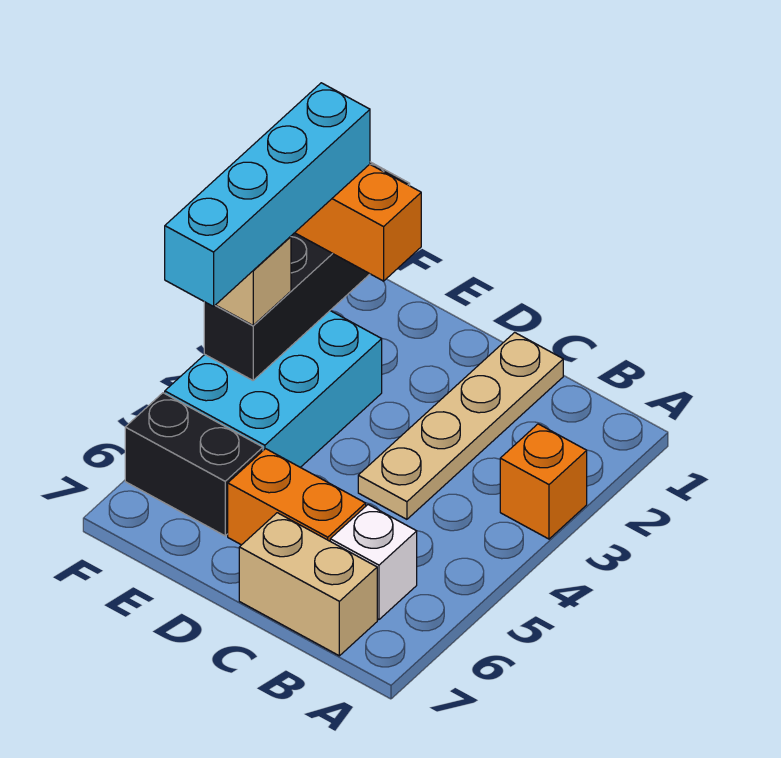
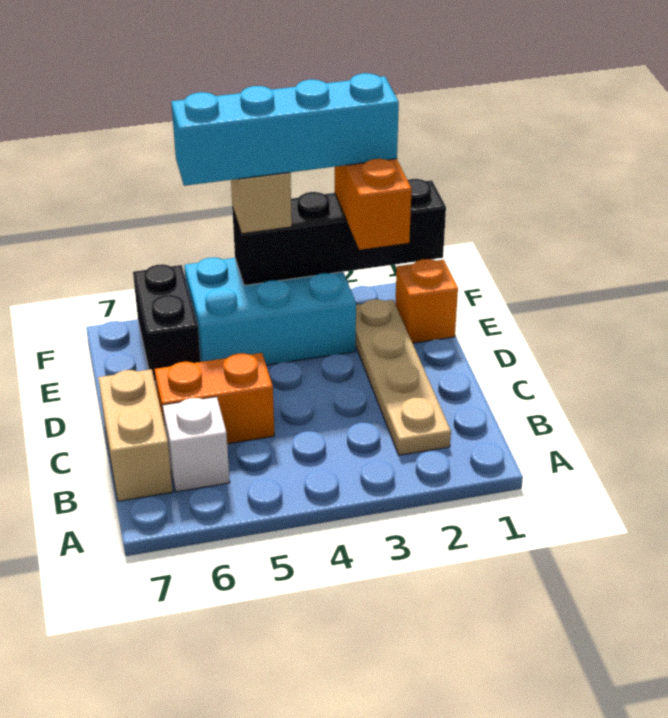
orange brick A3 level 1 -> orange brick E1 level 1
tan plate C1:C4 level 1 -> tan plate B2:E2 level 1
orange brick C6:D6 level 1 -> orange brick C5:C6 level 1

